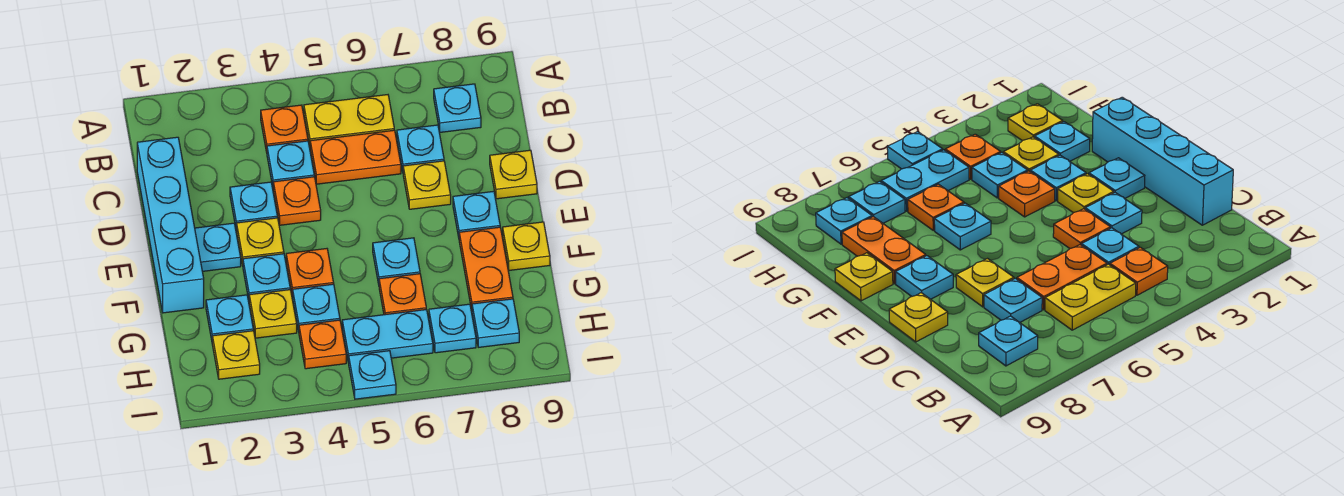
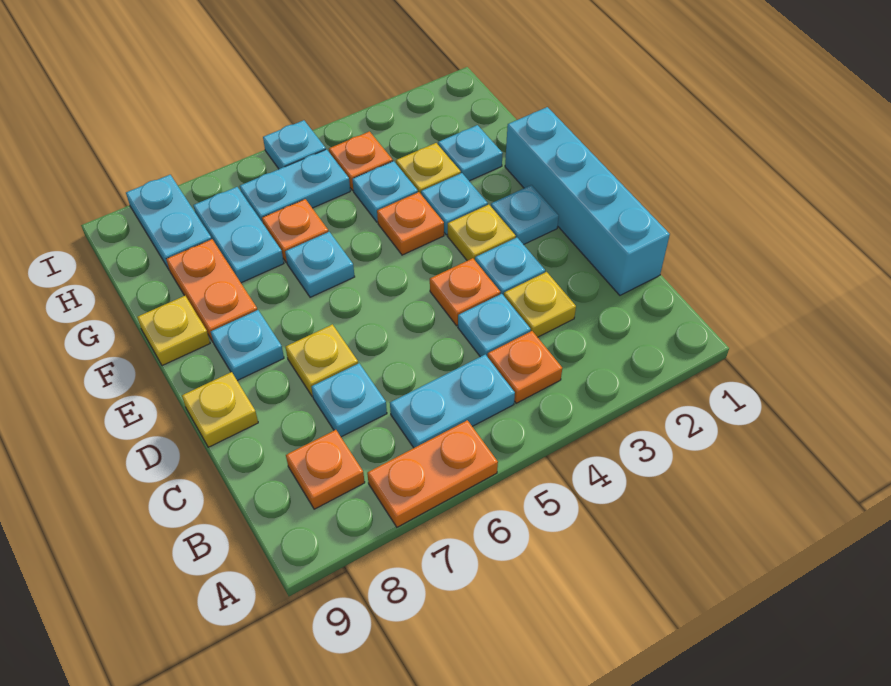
yellow plate B5:B6 level 1 -> cyan plate B5:B6 level 1
cyan plate B8 level 1 -> orange plate B8 level 1
orange plate C5:C6 level 1 -> orange plate A6:A7 level 1
yellow plate H2 level 1 -> yellow plate C3 level 1
cyan plate H7 level 1 -> cyan plate G7:H7 level 1
cyan plate H8 level 1 -> cyan plate H8:I8 level 1

